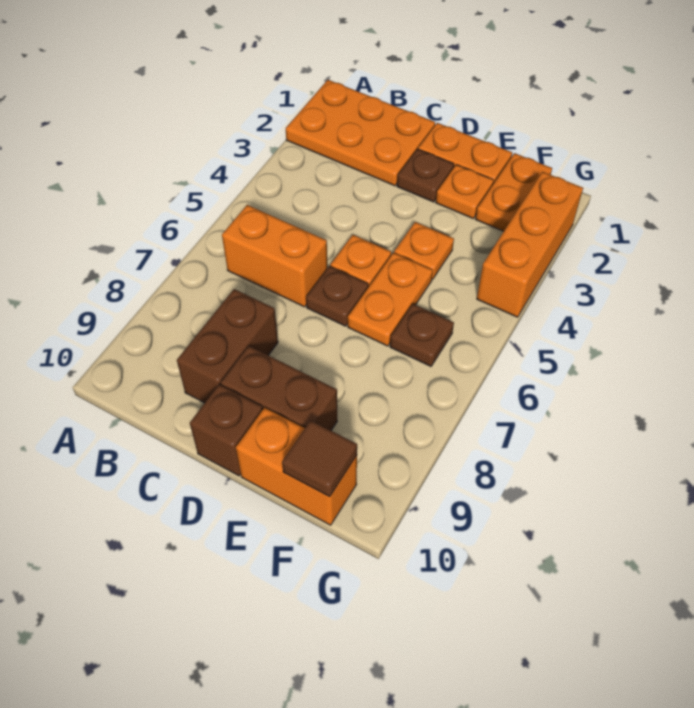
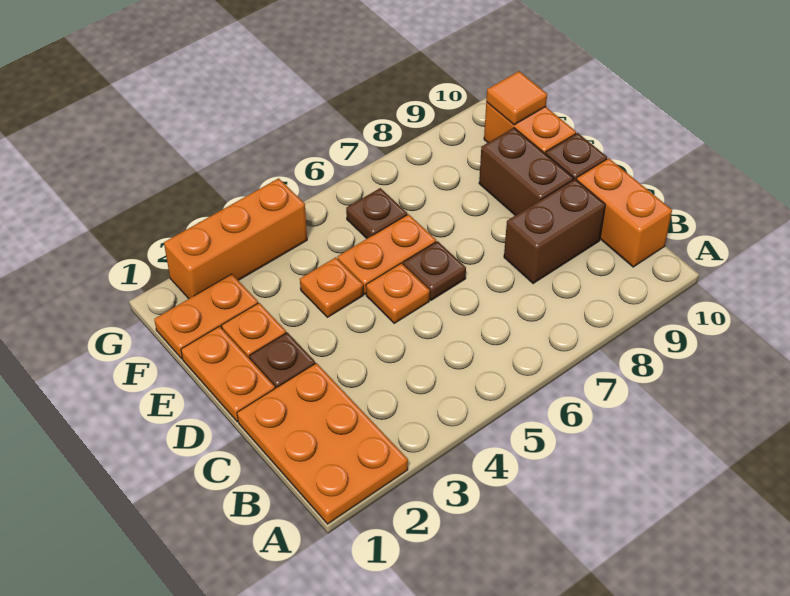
orange brick B6:C6 level 1 -> orange brick B10:C10 level 1
brown tile F10 level 2 -> orange tile F10 level 2

